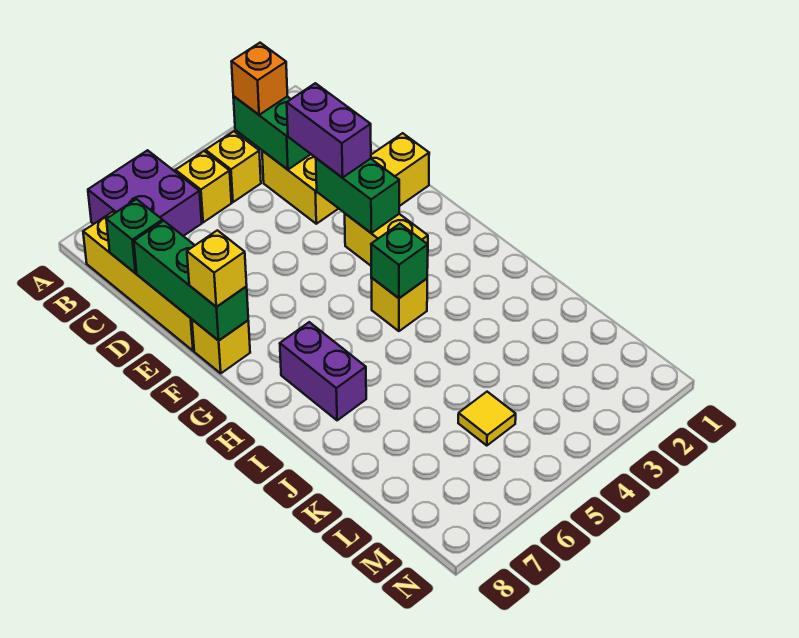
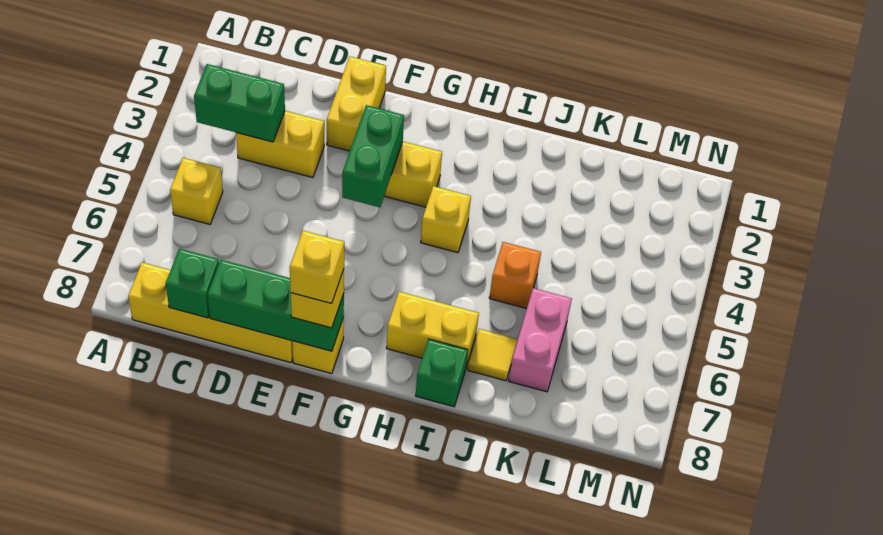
purple brick A6:B7 level 1 -> none
orange brick B3 level 3 -> orange brick J5 level 1
yellow brick B4 level 1 -> yellow brick F8 level 4
purple brick D3:E3 level 3 -> none
green brick E3:F3 level 2 -> green brick F3:F4 level 2
green brick H4 level 2 -> green brick I8 level 1
purple brick H7:I7 level 1 -> yellow brick H7:I7 level 1
none -> pink brick K6:K7 level 1
yellow tile L5 level 1 -> yellow tile J7 level 1

